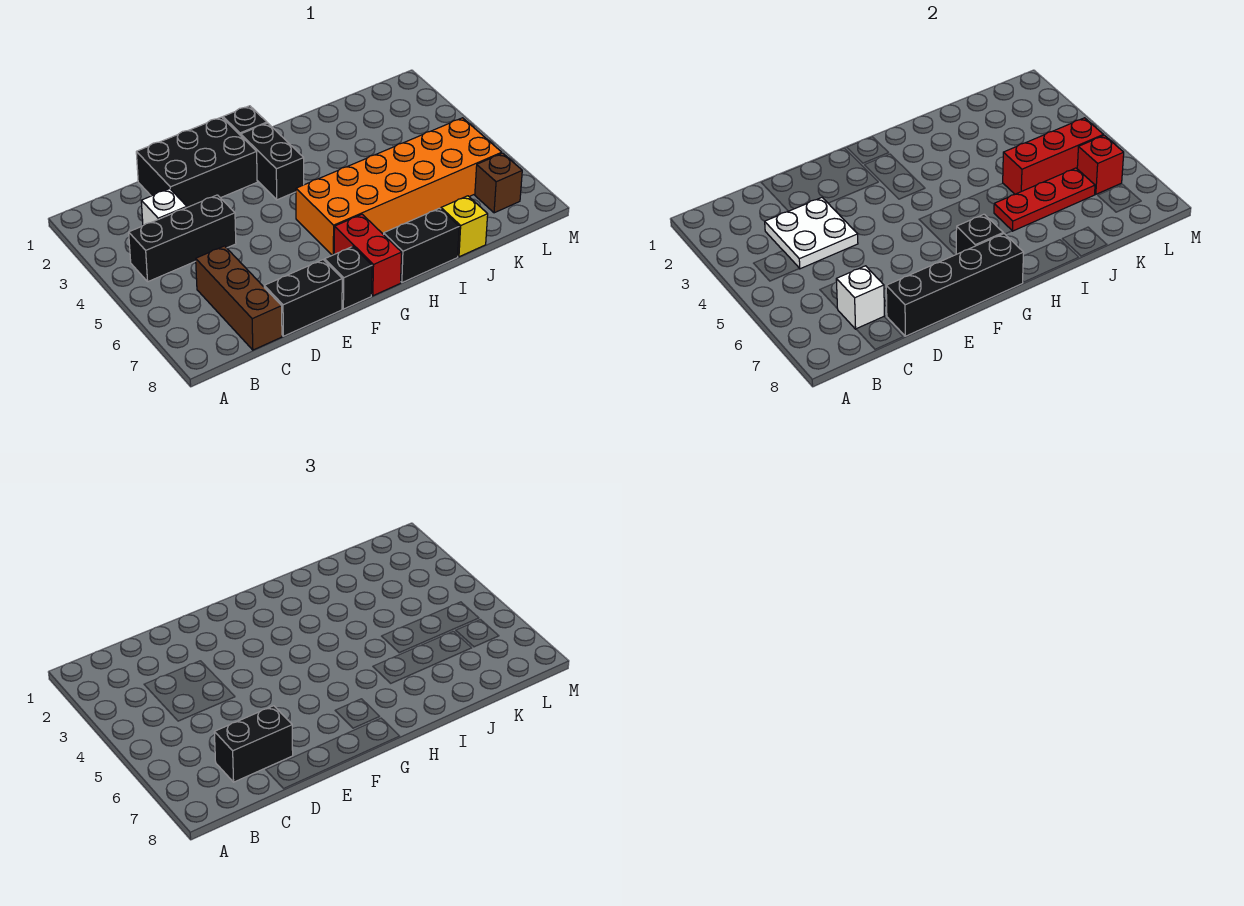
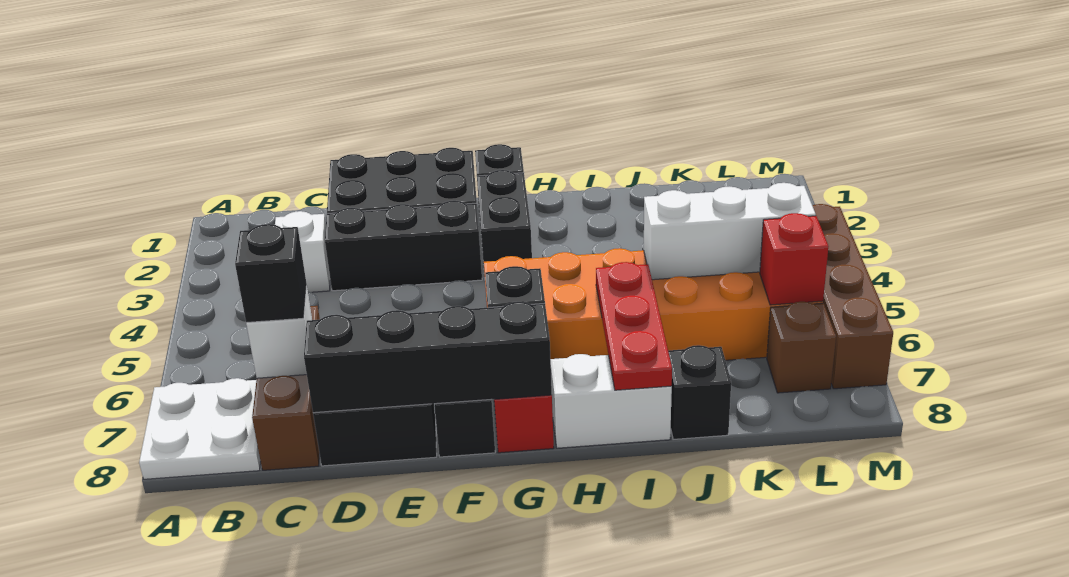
black brick B4:D4 level 1 -> black brick D3:F3 level 1
white plate C3:D4 level 2 -> white plate A7:B8 level 1
black brick C7:D7 level 3 -> black brick C7 level 3
black brick H8:I8 level 1 -> white brick H8:I8 level 1
red plate I6:K6 level 2 -> red plate I6:I8 level 2
red brick J5:L5 level 2 -> white brick J5:L5 level 2
yellow brick J8 level 1 -> black brick J8 level 1
none -> brown brick M4:M7 level 1

